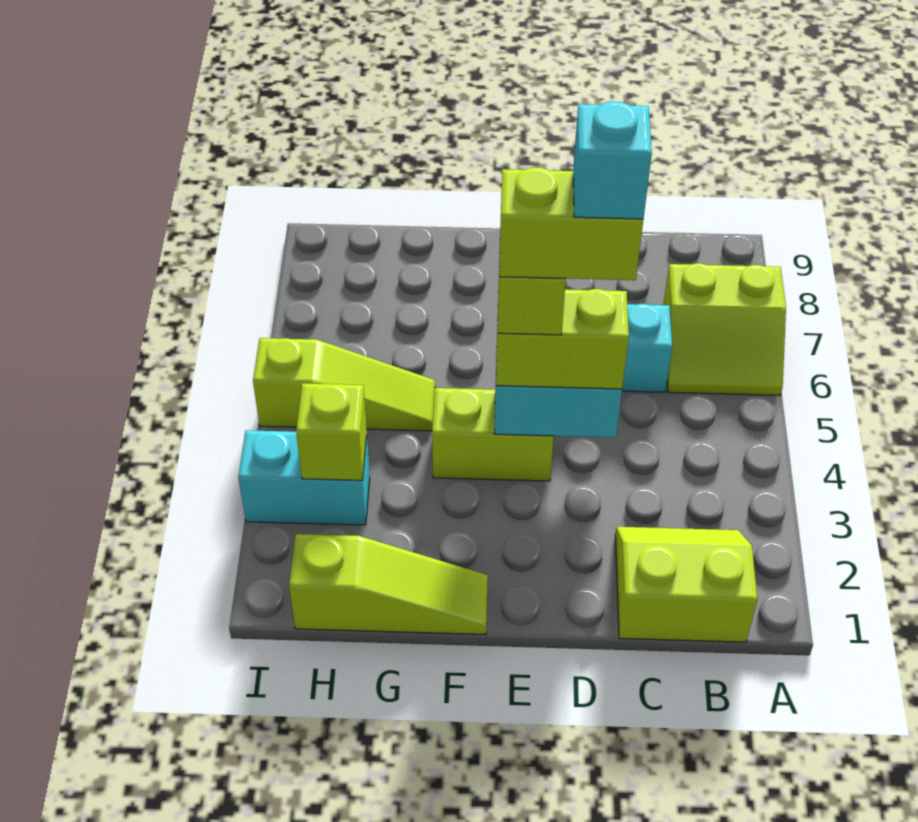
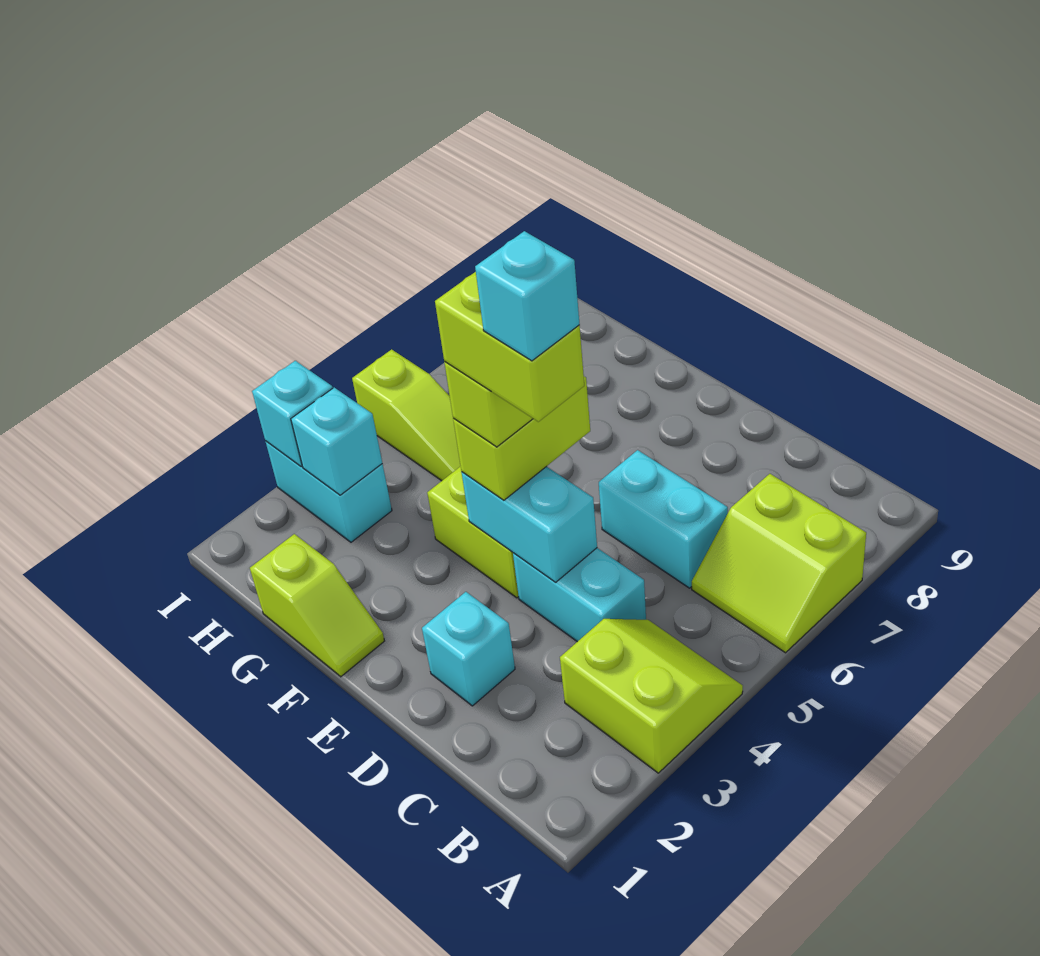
lime slope B1:C2 level 1 top 1 -> lime slope A3:B4 level 1 top 3
none -> cyan brick C4:D4 level 1
none -> cyan brick D2 level 1
lime brick D4:E4 level 3 -> lime brick E4:E5 level 3
lime slope F1:H1 level 1 top H -> lime slope F1:G1 level 1 top G
lime brick H3 level 2 -> cyan brick H3 level 2
none -> cyan brick I3 level 2

